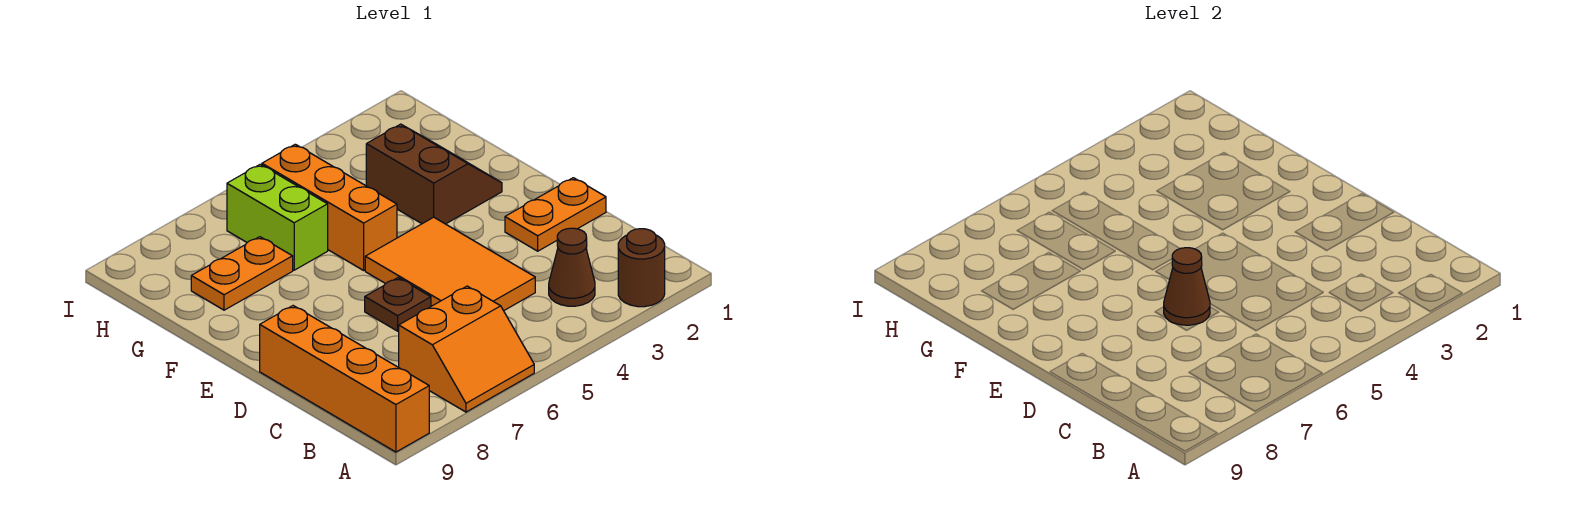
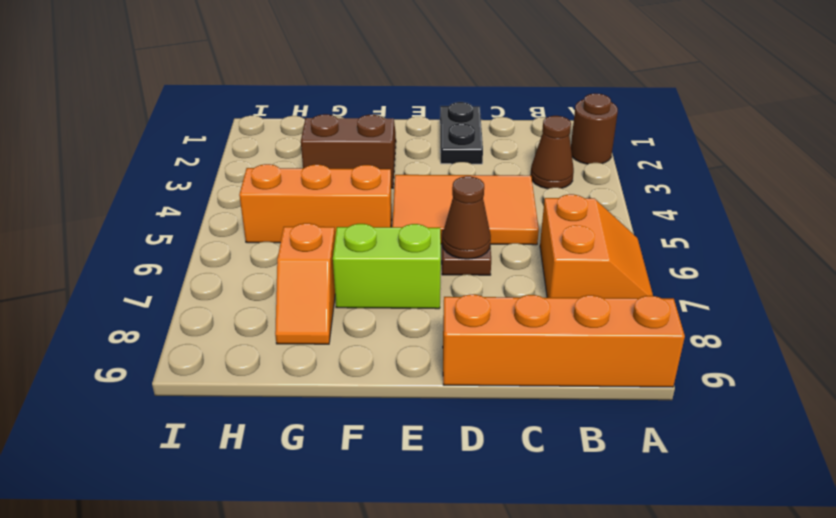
orange plate D1:D2 level 1 -> black plate D1:D2 level 1
lime brick G6:H6 level 1 -> lime brick E7:F7 level 1
orange plate G7:G8 level 1 -> orange slope G7:G8 level 1 top 7

